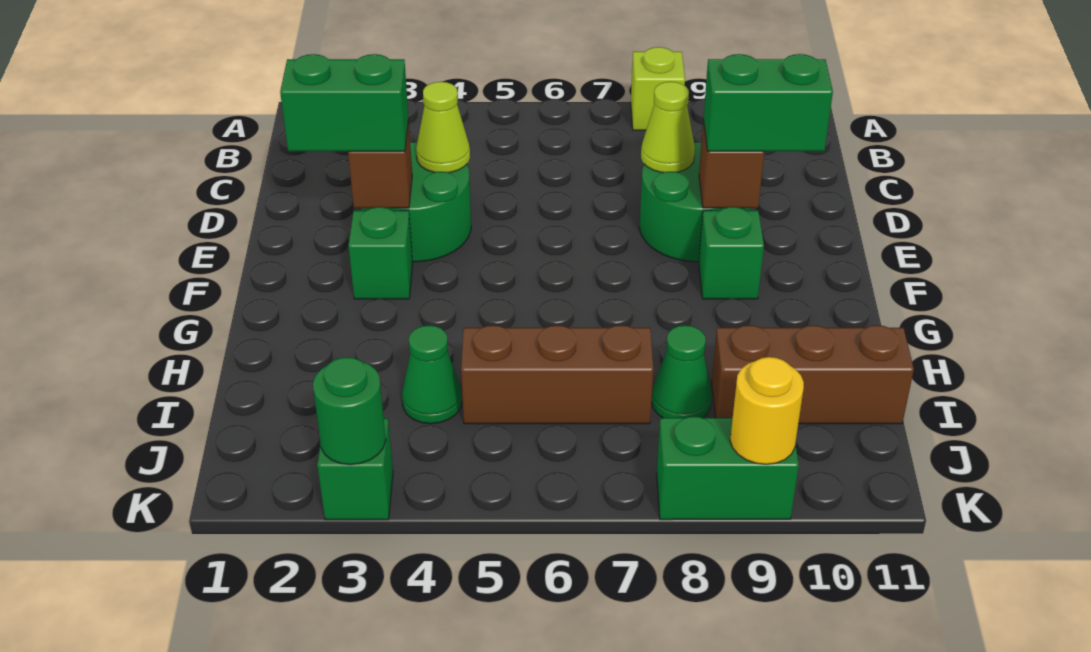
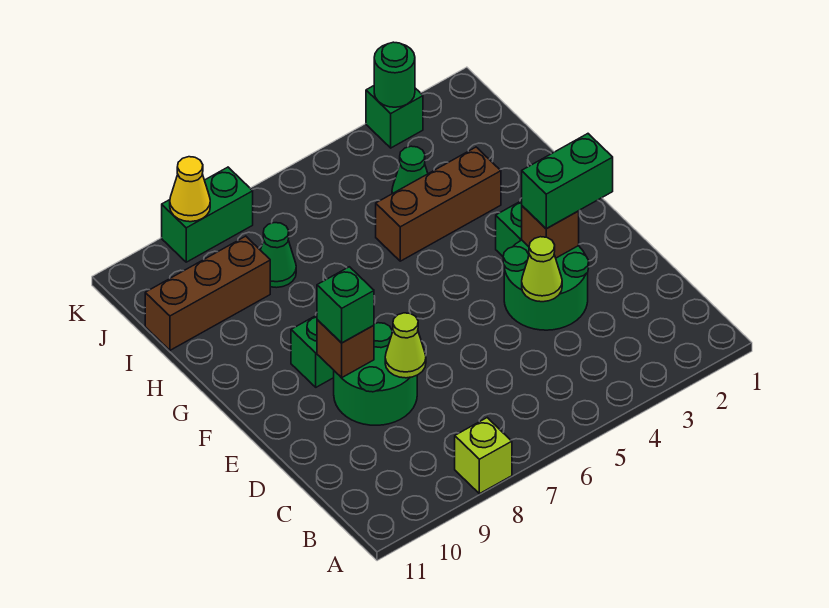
green brick E9:E10 level 3 -> green brick E9 level 3
brown brick I5:I7 level 1 -> brown brick H3:H5 level 1
yellow round brick K9 level 2 -> yellow cone K9 level 2

